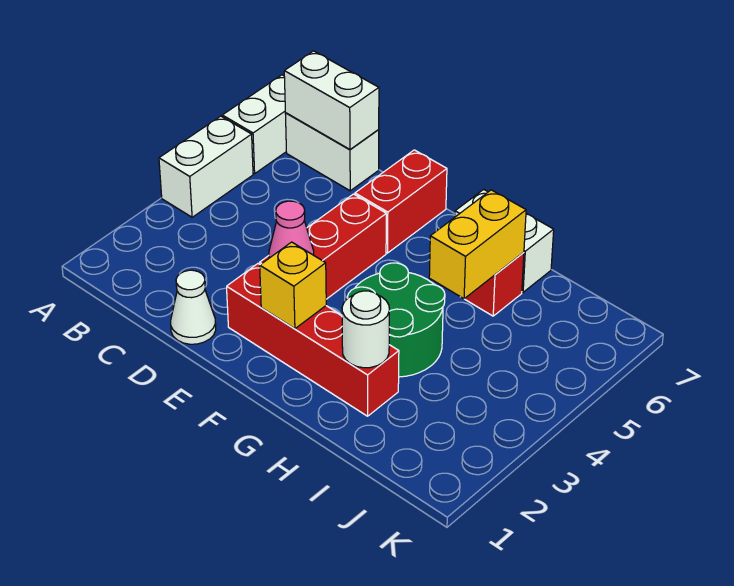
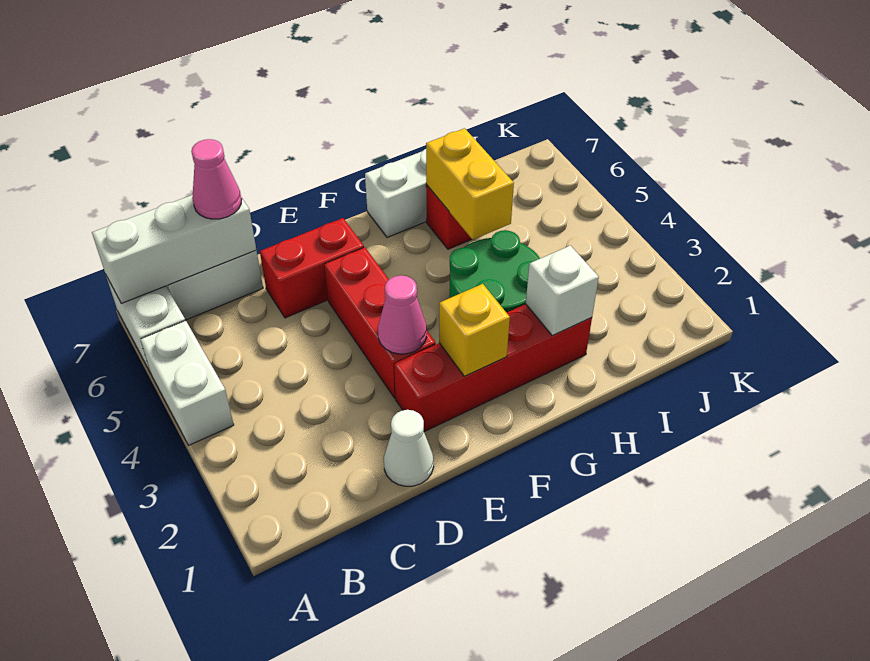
white brick B7:C7 level 2 -> white brick A7:C7 level 2
none -> pink cone C7 level 3
red brick E6:E7 level 1 -> red brick D6:E6 level 1
white round brick H2 level 2 -> white brick H2 level 2

